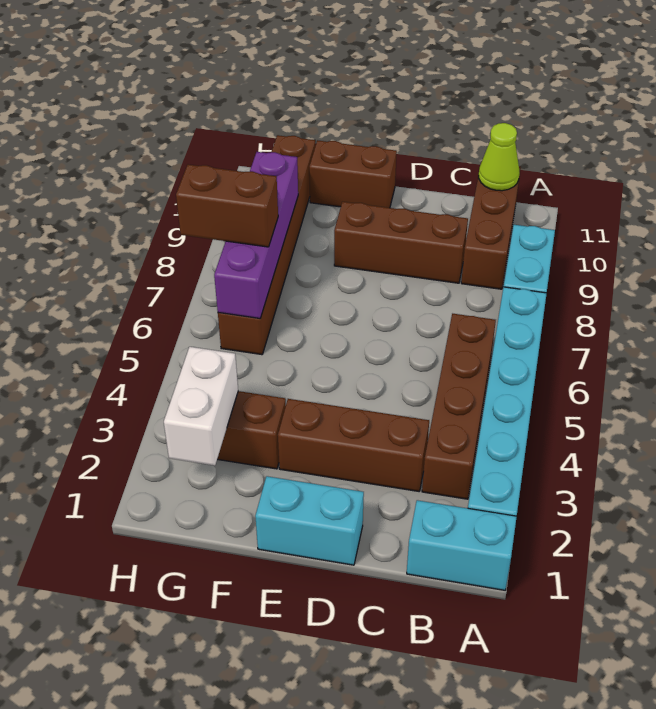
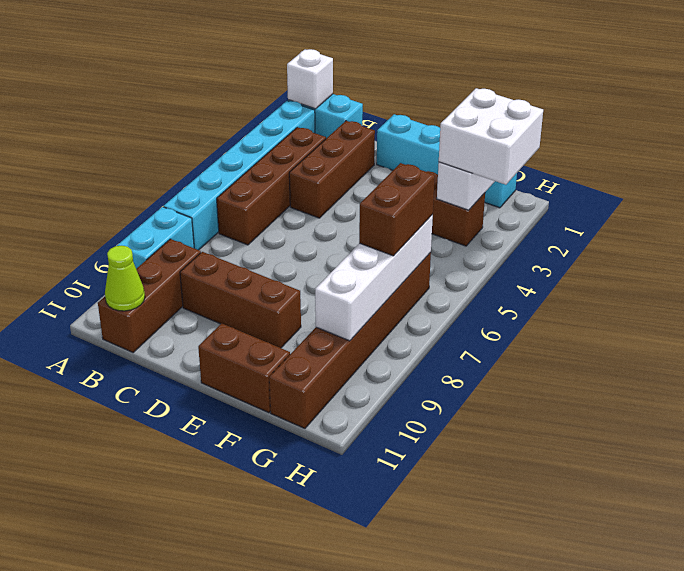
none -> white brick A1 level 2
brown brick C3:E3 level 1 -> brown brick C2:C4 level 1
cyan brick D1:E1 level 1 -> cyan brick D1:G1 level 1
none -> white brick G2:H3 level 3
purple brick G6:G9 level 2 -> white brick G6:G9 level 2
brown brick G7:H7 level 3 -> brown brick G6:G7 level 3

